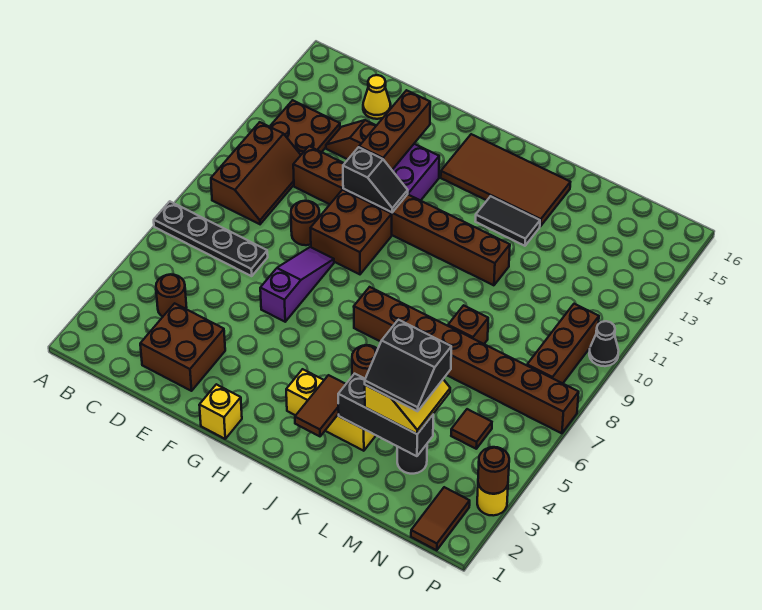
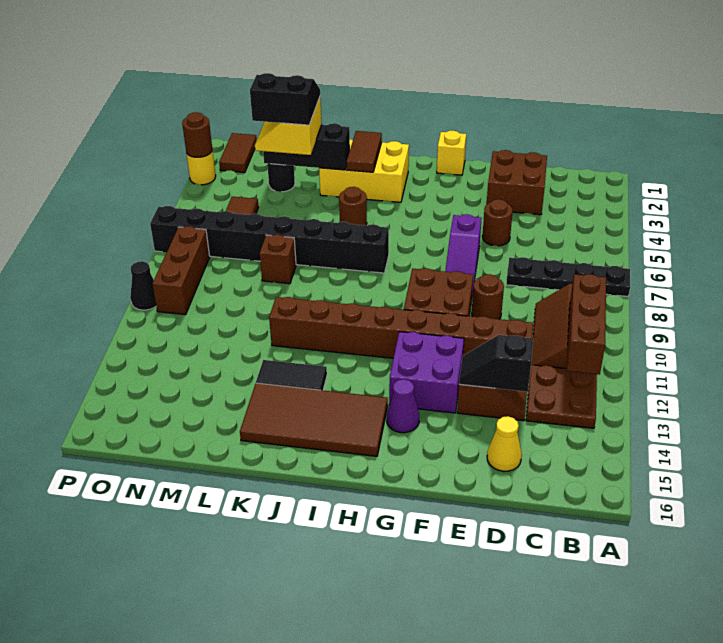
brown round brick C4 level 1 -> brown round brick E5 level 1
black slope F11:G11 level 2 top F -> black slope D13:E13 level 2 top D
brown brick F12:F14 level 2 -> brown brick B10:B12 level 2
none -> purple cone G14 level 1
yellow brick I3:K3 level 1 -> yellow brick I2:K3 level 1
brown brick I7:P7 level 1 -> black brick I7:P7 level 1

